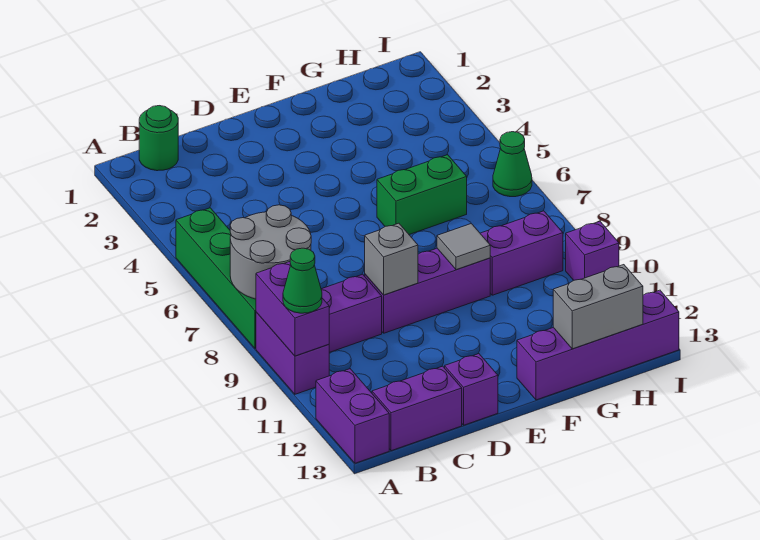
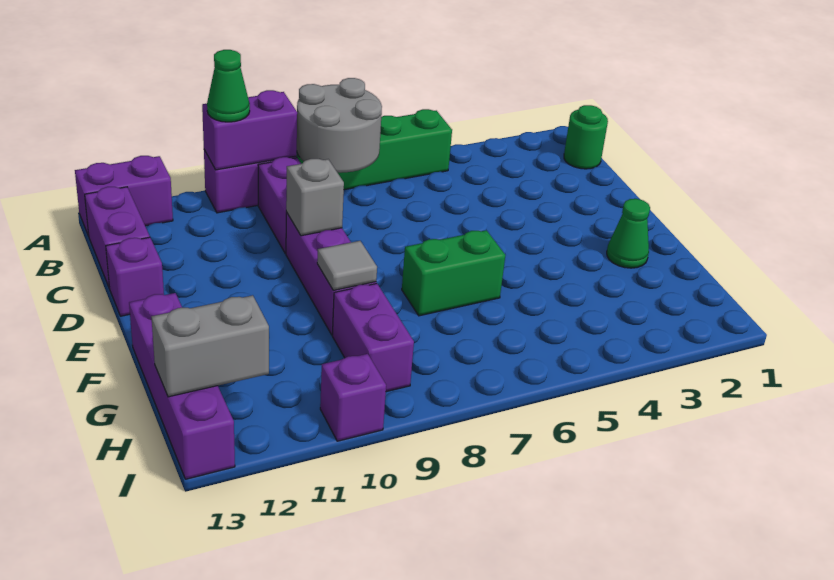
green brick F6:G6 level 1 -> green brick F6:F7 level 1
grey brick G13:H13 level 2 -> grey brick H12:H13 level 2
green cone I6 level 1 -> green cone F2 level 1

